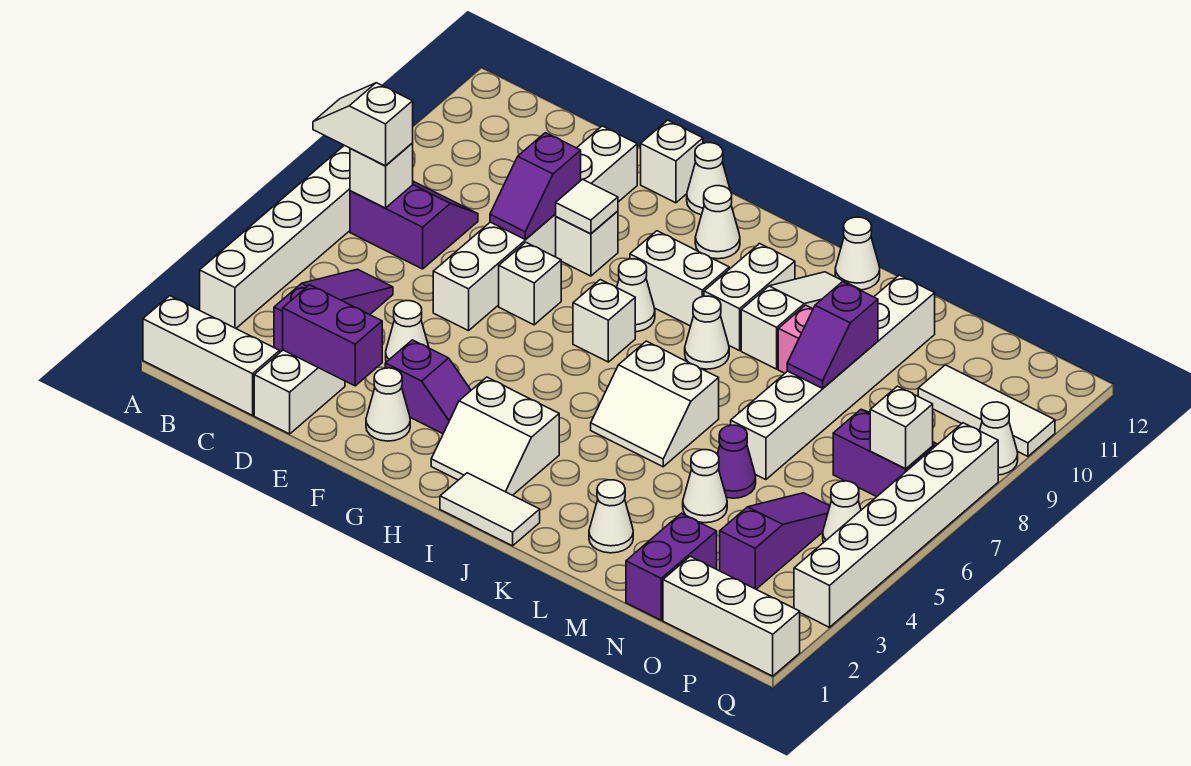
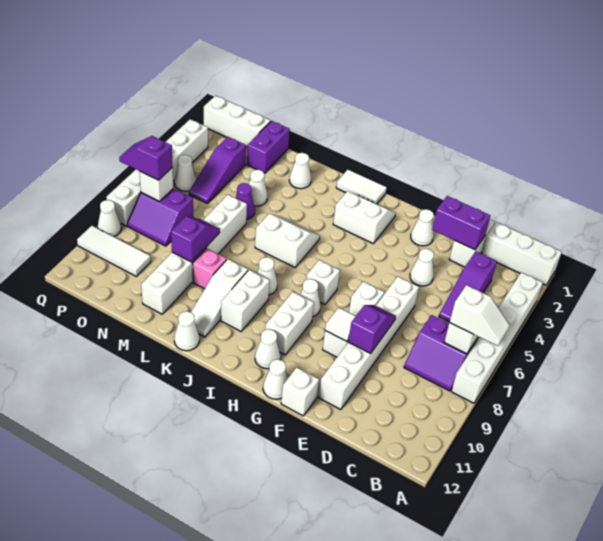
purple slope F3:G3 level 1 top F -> purple slope P7:Q7 level 3 top P
white brick H9:I9 level 1 -> white brick H9:H10 level 1

